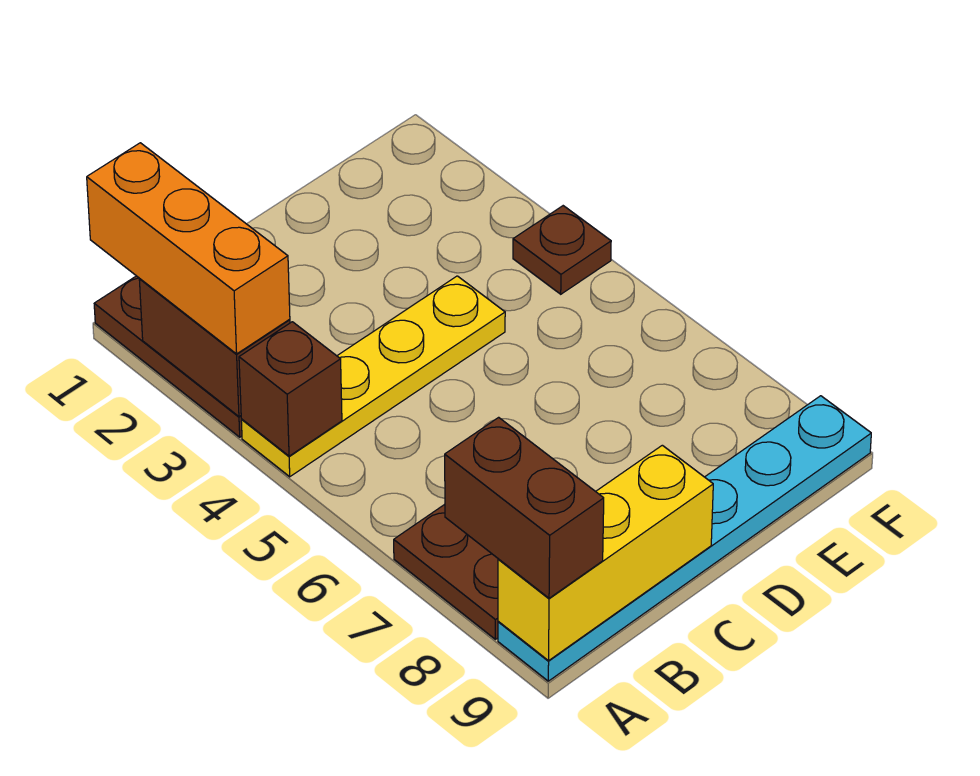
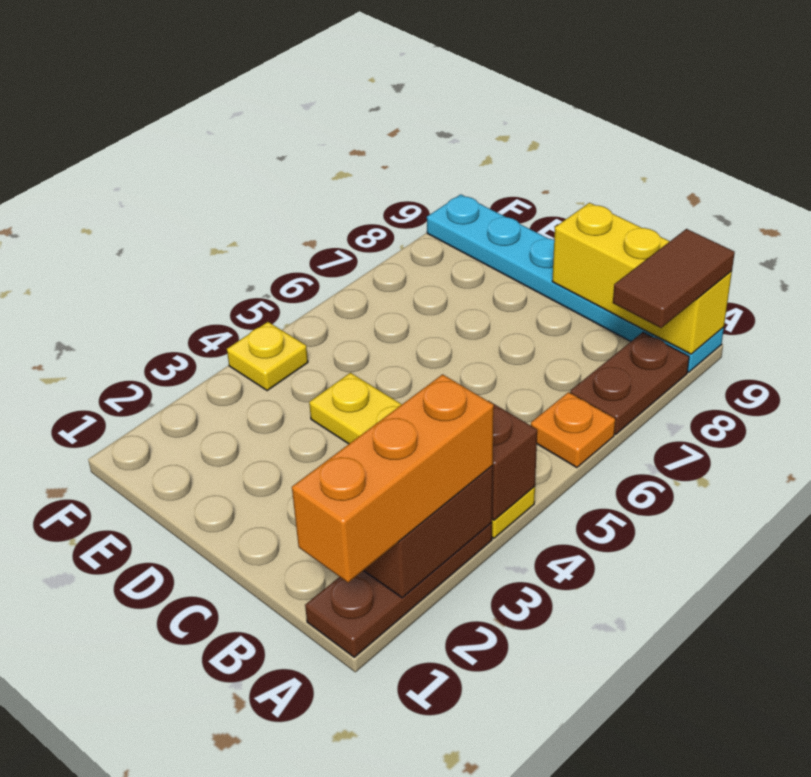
none -> orange plate A6 level 1
brown brick A8:A9 level 3 -> brown tile A8:A9 level 3
brown plate F4 level 1 -> yellow plate F4 level 1

